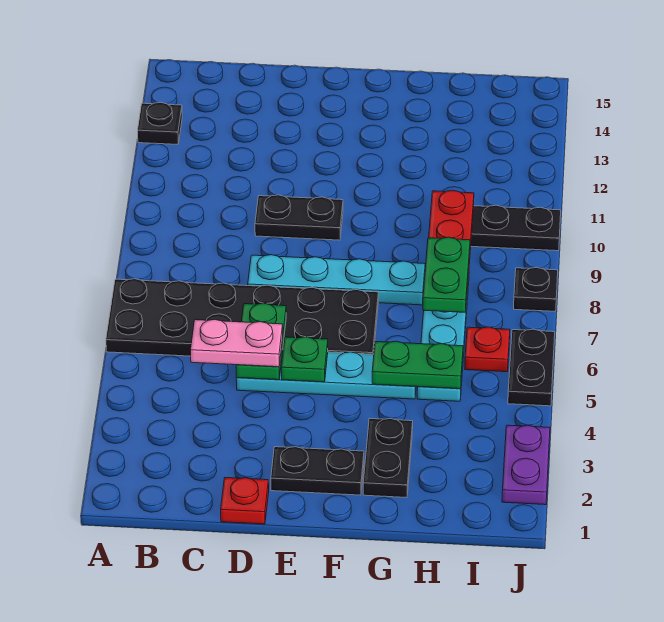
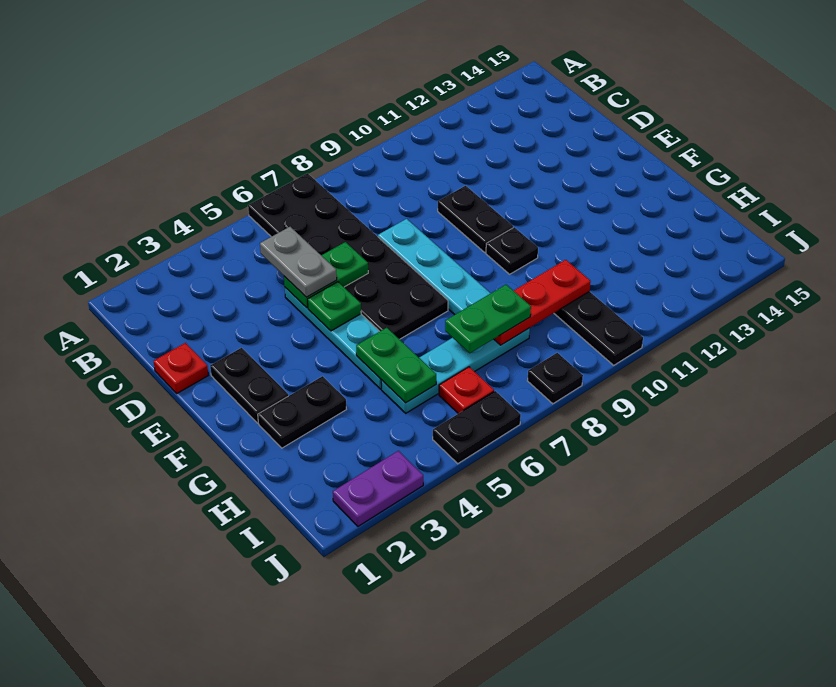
black plate A13 level 1 -> black plate F10 level 1
pink plate C5:D5 level 3 -> grey plate C5:D5 level 3

